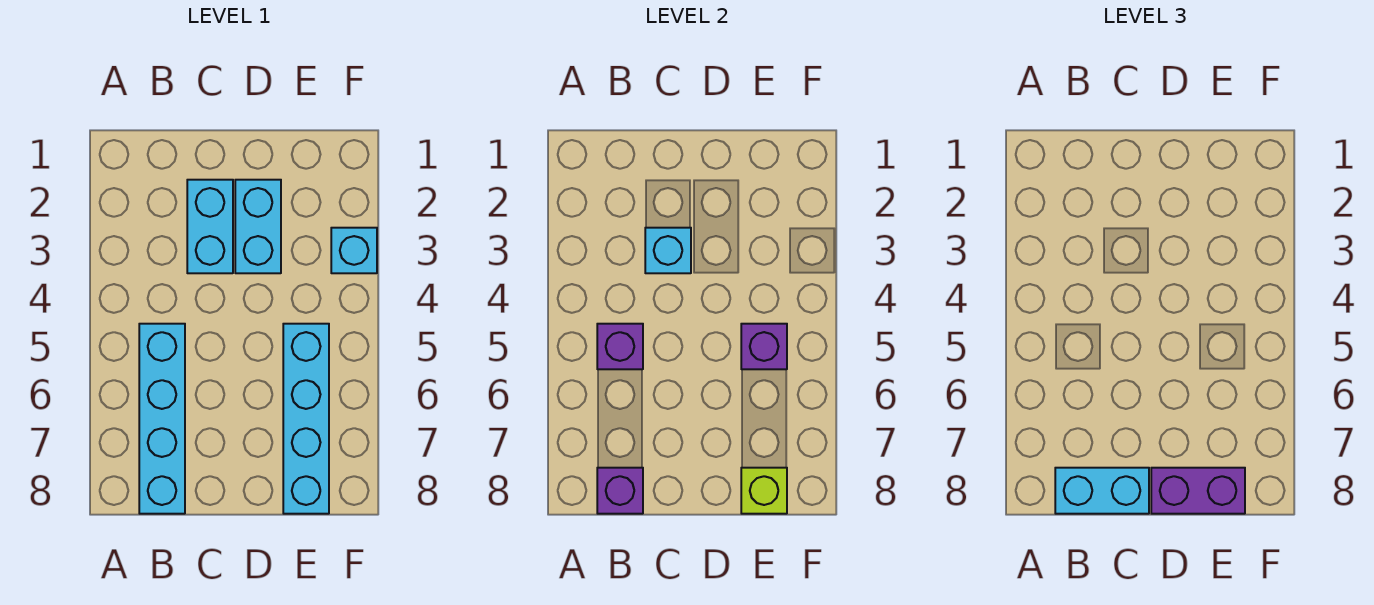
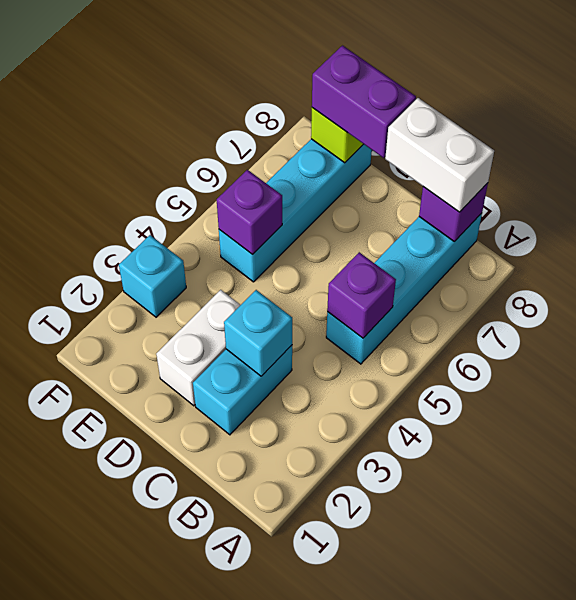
cyan brick B8:C8 level 3 -> white brick B8:C8 level 3
cyan brick D2:D3 level 1 -> white brick D2:D3 level 1

